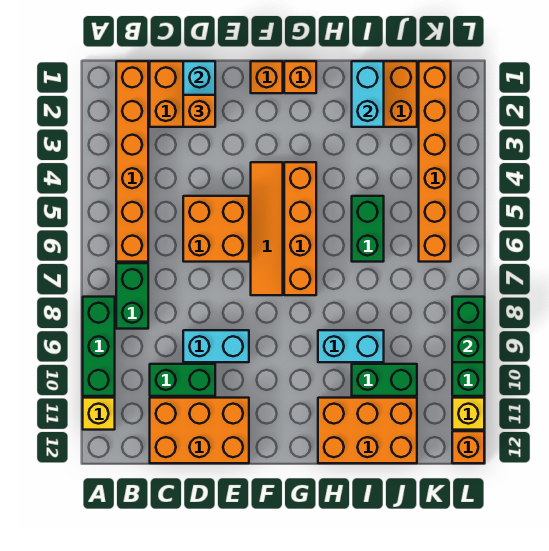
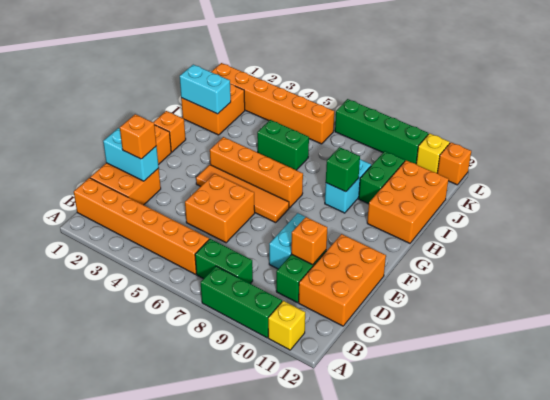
none -> orange brick D10 level 2
green brick L8:L10 level 1 -> green brick L7:L10 level 1
green brick L9 level 2 -> green brick H9 level 2

